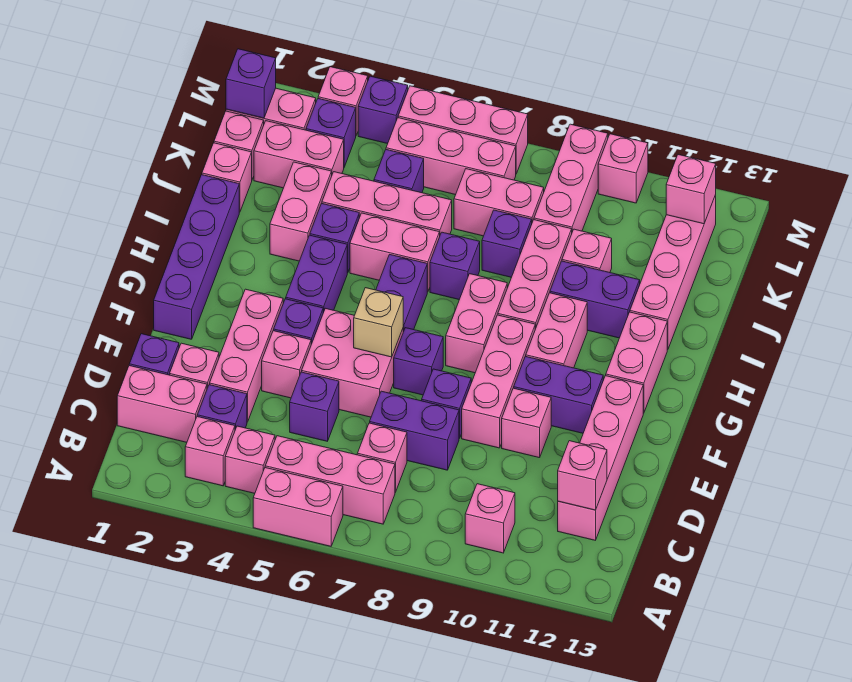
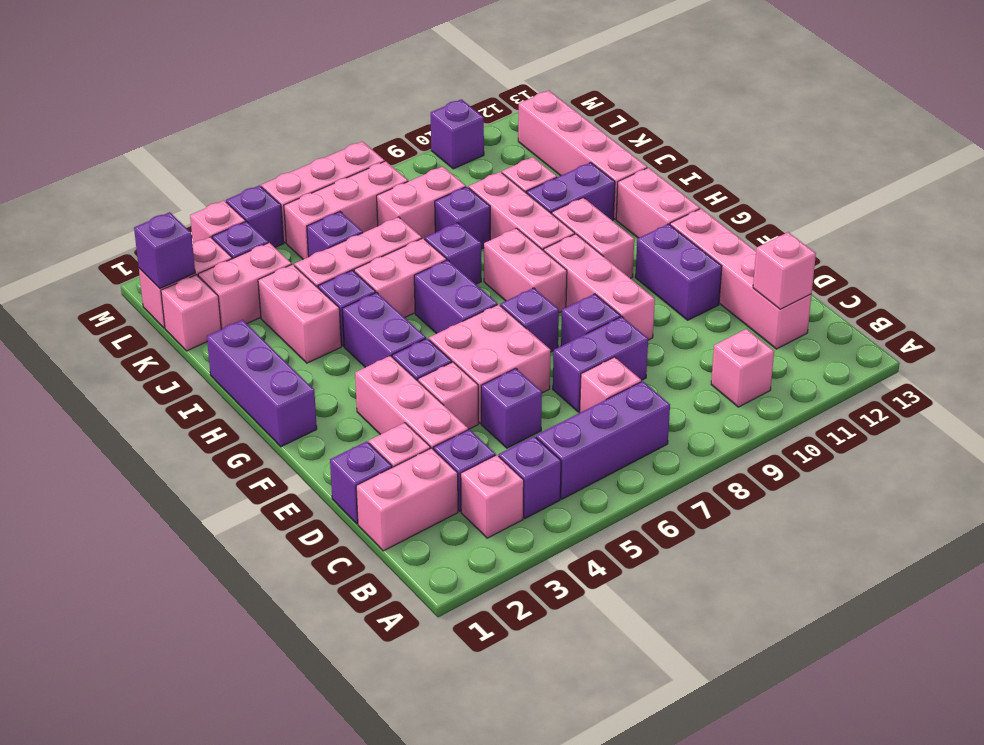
pink brick A5:A6 level 1 -> none
pink brick B4 level 1 -> purple brick B4 level 1
pink brick B5:B7 level 1 -> purple brick B5:B7 level 1
pink brick E10 level 1 -> none
purple brick F1:I1 level 1 -> purple brick G1:I1 level 1
tan brick F6 level 2 -> none
purple brick F10:F11 level 1 -> purple brick E11:F11 level 1
pink brick J1 level 1 -> none
pink brick K9:M9 level 1 -> none
pink brick L12 level 2 -> none
pink brick M10 level 1 -> purple brick M10 level 1

